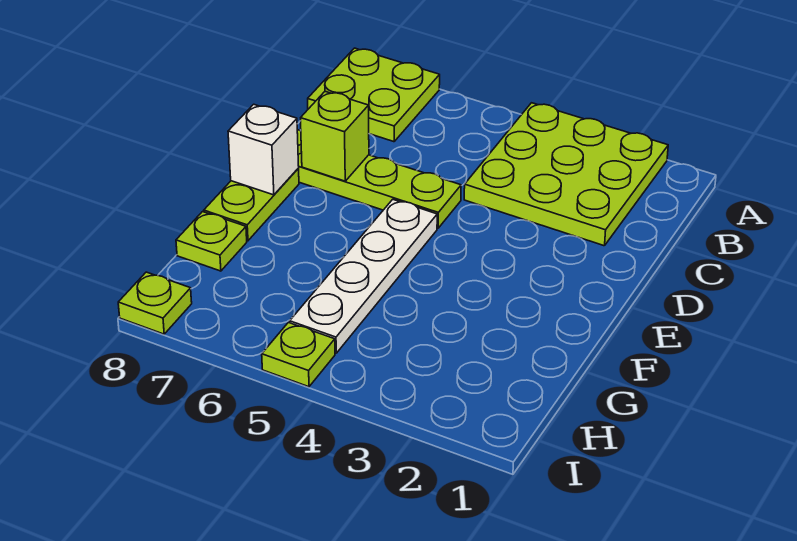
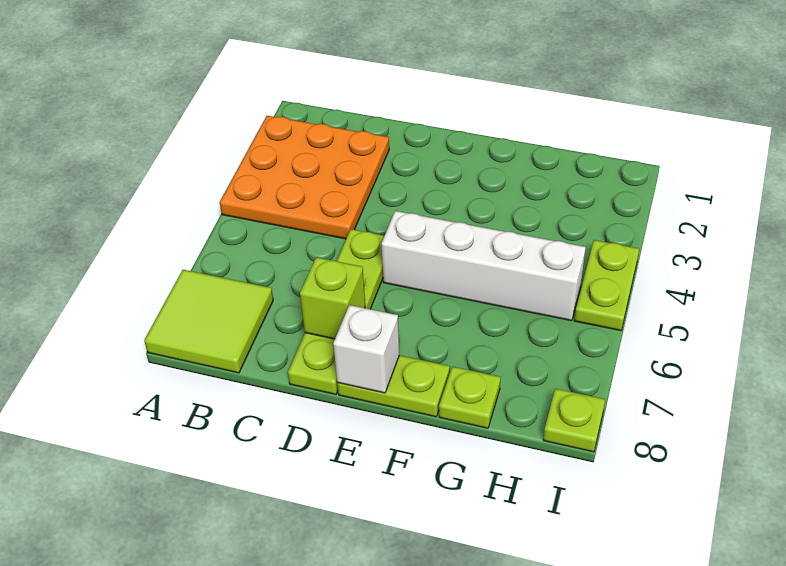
lime plate A2:C4 level 1 -> orange plate A2:C4 level 1
lime plate A7:B8 level 1 -> lime tile A7:B8 level 1
white plate E5:H5 level 1 -> white brick E5:H5 level 1
lime plate I5 level 1 -> lime plate I4:I5 level 1

